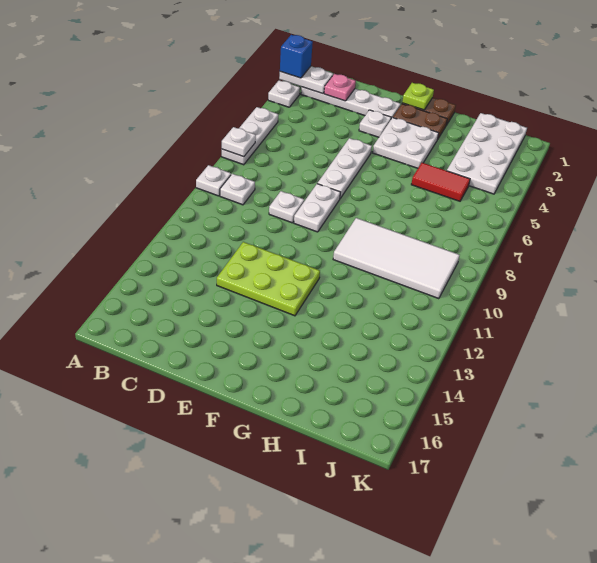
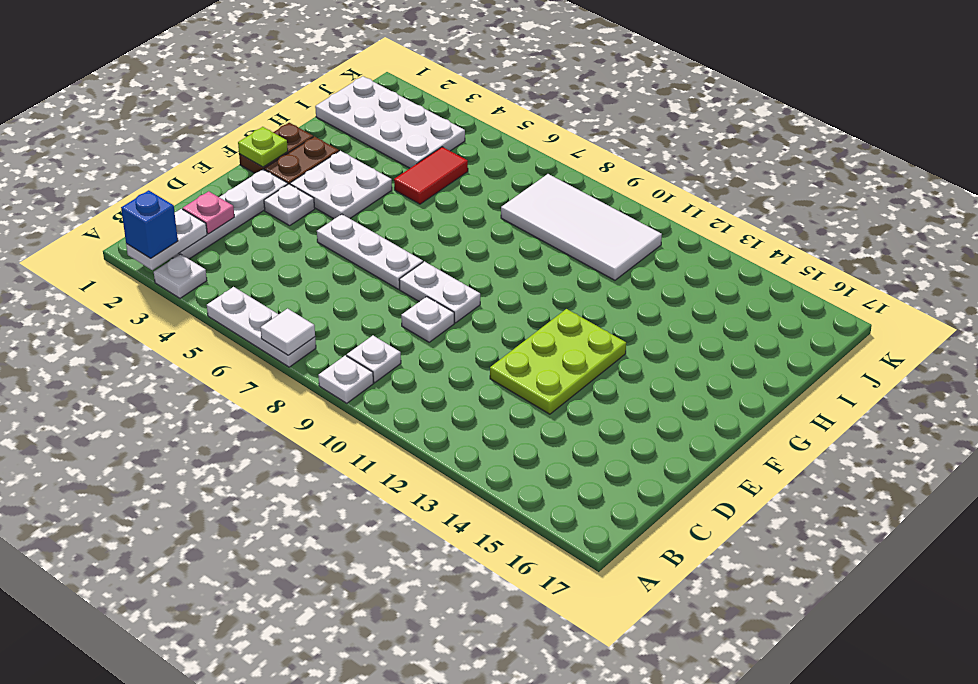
white plate A7 level 2 -> white tile A7 level 2
white tile G9:J10 level 1 -> white tile I8:J11 level 1

